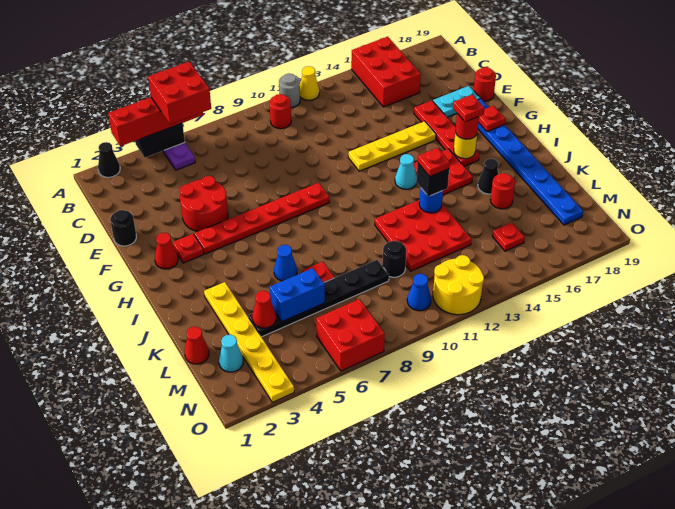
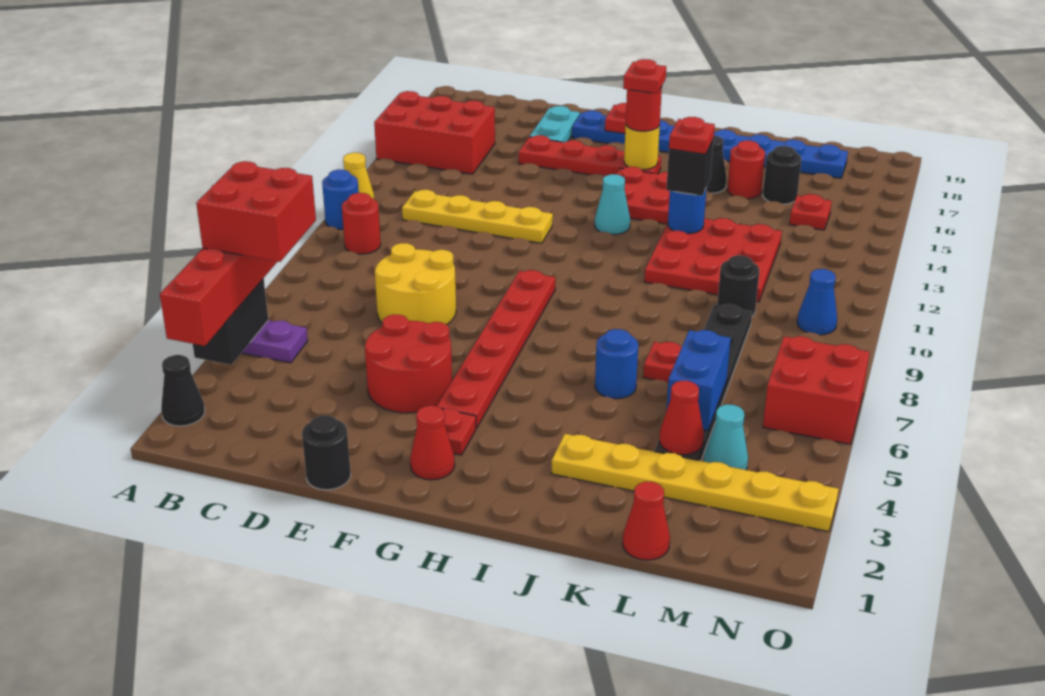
grey round brick A11 level 1 -> blue round brick A11 level 1
red round brick E19 level 1 -> none
yellow plate F12:F15 level 1 -> yellow plate C12:F12 level 1
blue cone J6 level 1 -> blue round brick J6 level 1
none -> black round brick L16 level 1
cyan cone M2 level 1 -> cyan cone M4 level 1
yellow round brick N11:O12 level 1 -> yellow round brick D7:E8 level 1

